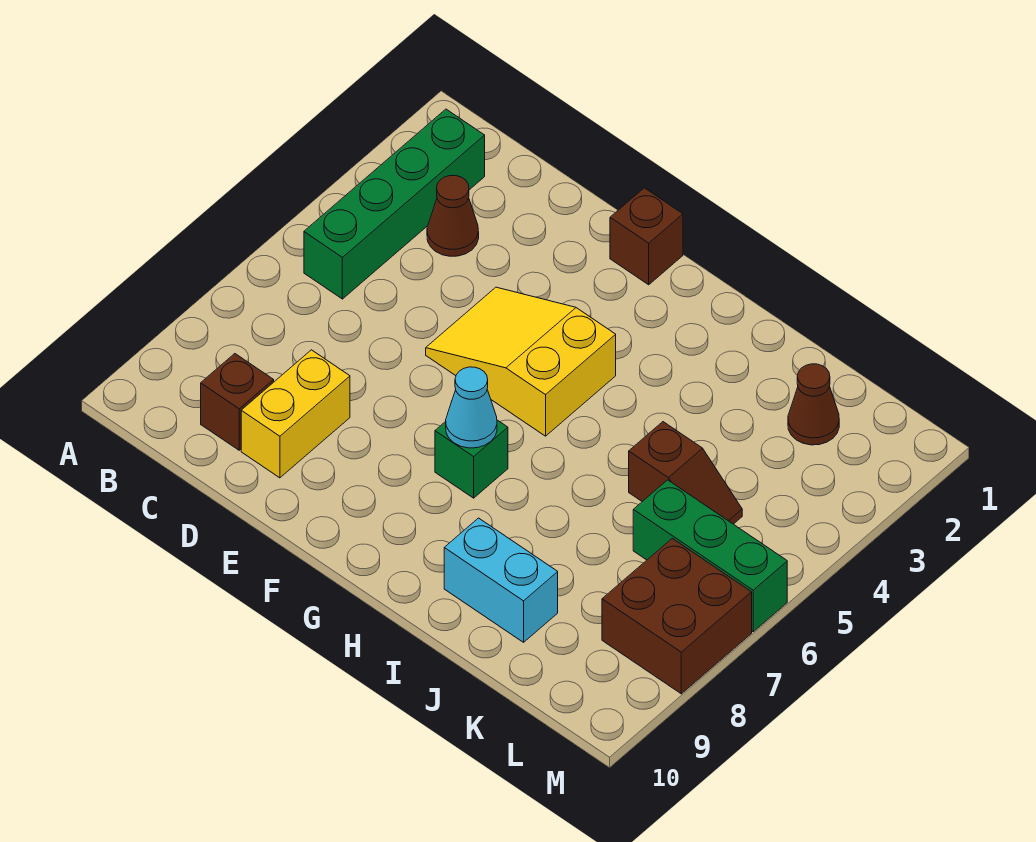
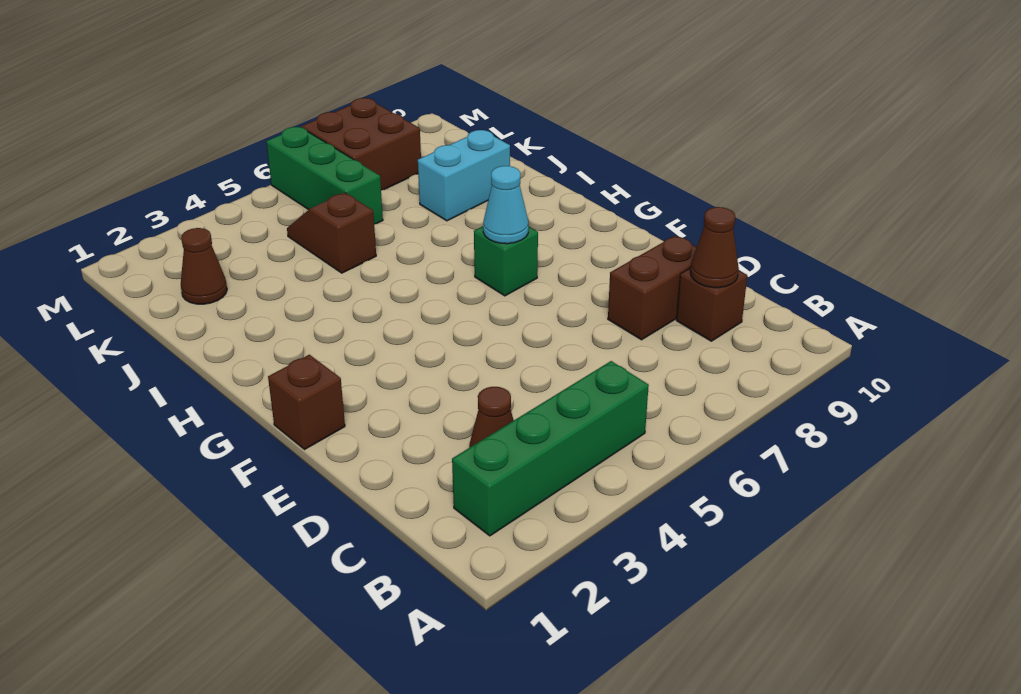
none -> brown cone C9 level 2
yellow brick D8:D9 level 1 -> brown brick D8:D9 level 1
yellow slope E4:G5 level 1 top G -> none
cyan brick I9:J9 level 1 -> cyan brick J8:J9 level 1

